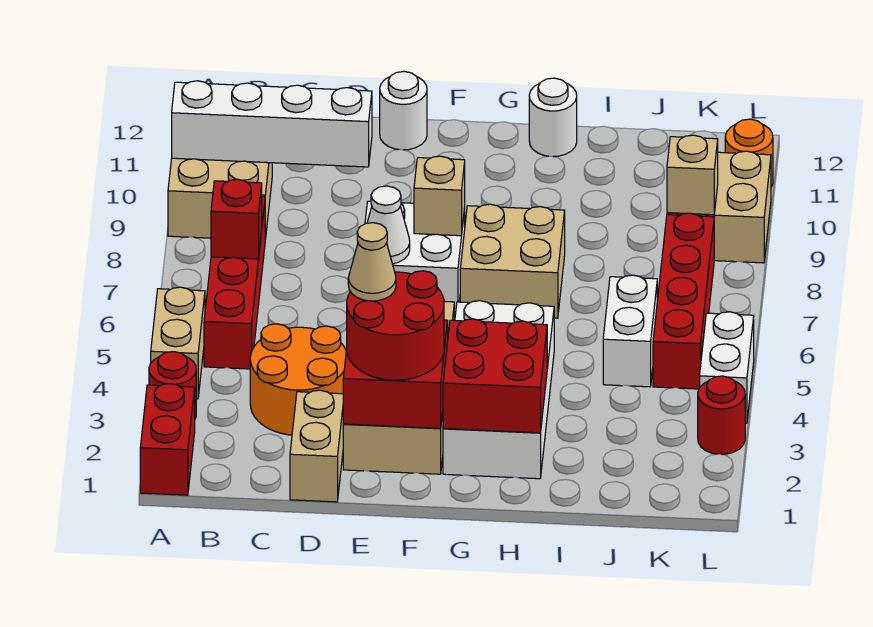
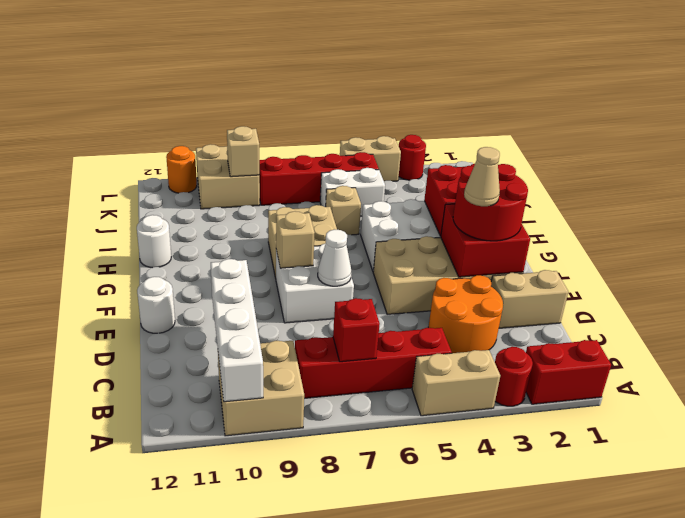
none -> tan brick I6 level 1
white brick L4:L5 level 1 -> tan brick L4:L5 level 1

